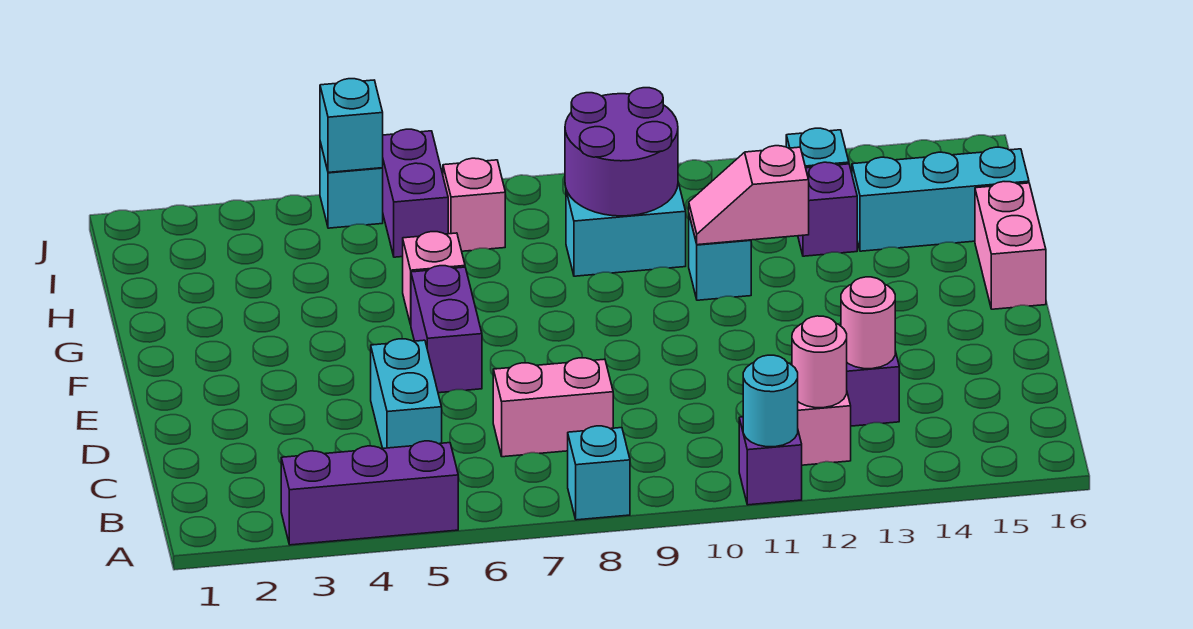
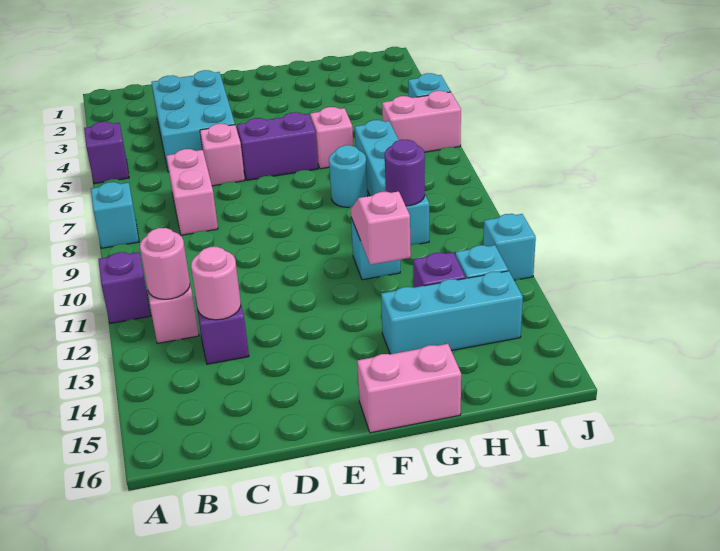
purple brick A3:A5 level 1 -> purple brick A5 level 1
cyan round brick A11 level 2 -> cyan round brick G8 level 1
cyan brick C5:D5 level 1 -> cyan brick C3:D5 level 1
cyan brick H9:H10 level 1 -> cyan brick H7:H10 level 1
purple round brick H9:I10 level 2 -> purple round brick H10 level 2
cyan brick H14:H16 level 1 -> cyan brick G14:I14 level 1
purple brick I6:J6 level 1 -> pink brick I6:J6 level 1
pink brick I7 level 1 -> pink brick D6 level 1
cyan brick J5 level 2 -> cyan brick J12 level 1

